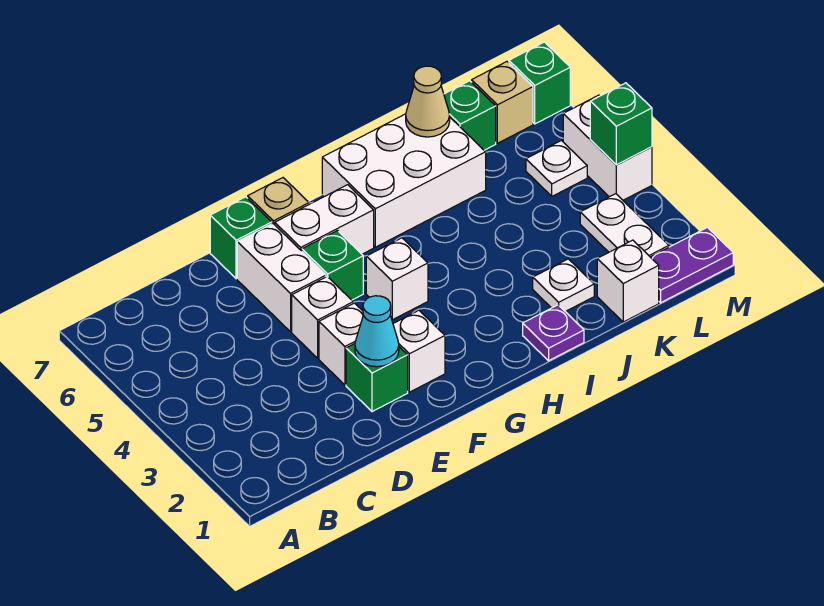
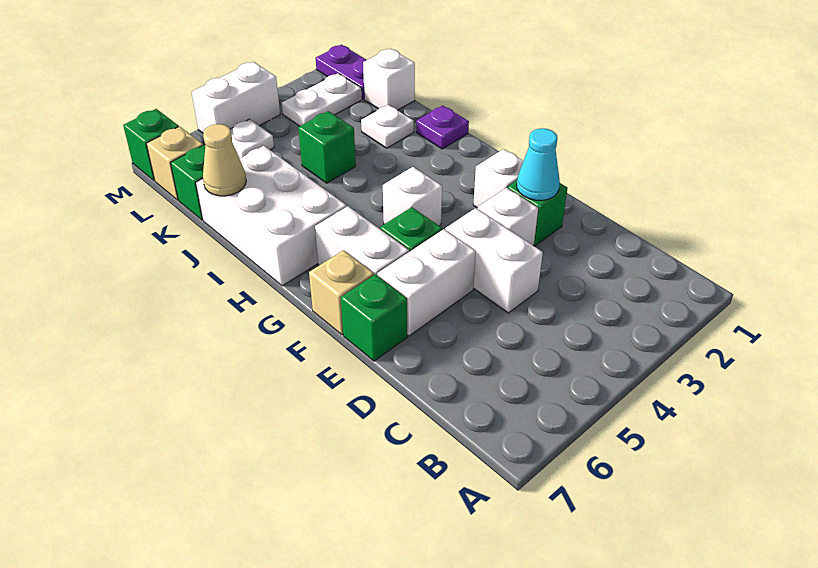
white brick E4 level 1 -> white brick D4:E4 level 1
green brick M4 level 2 -> green brick J4 level 1

